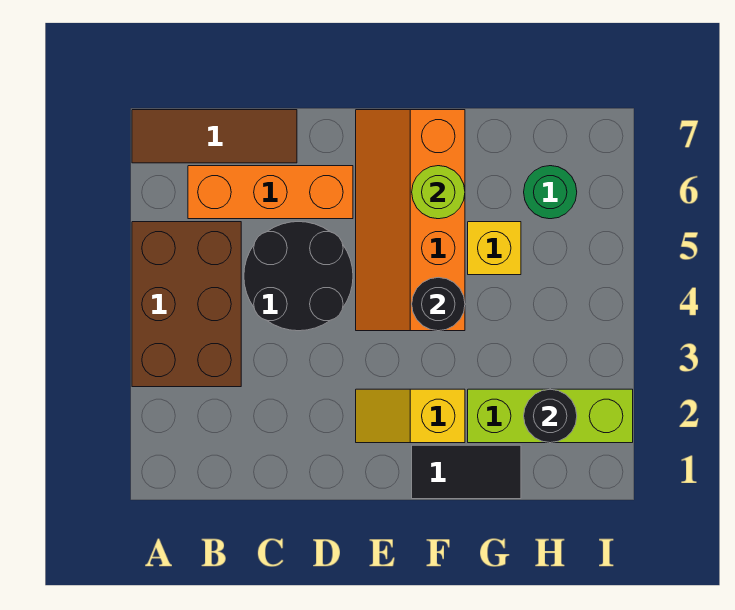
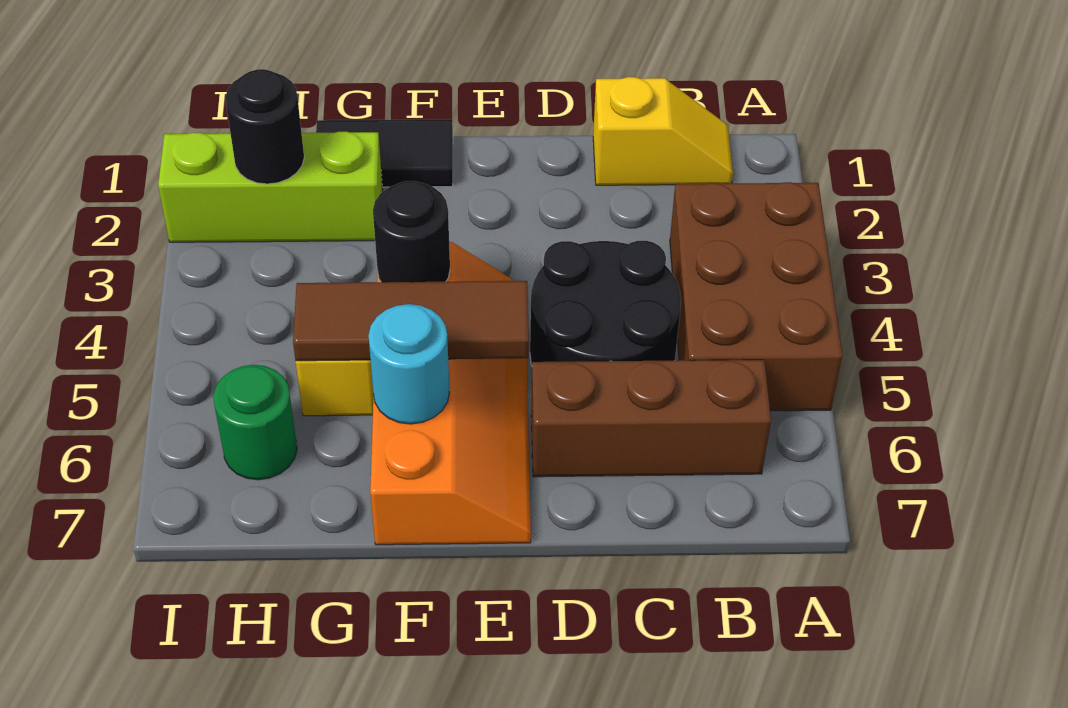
brown tile A7:C7 level 1 -> brown tile E5:G5 level 2
orange brick B6:D6 level 1 -> brown brick B6:D6 level 1
yellow slope E2:F2 level 1 top F -> yellow slope B1:C1 level 1 top C
lime round brick F6 level 2 -> cyan round brick F6 level 2

